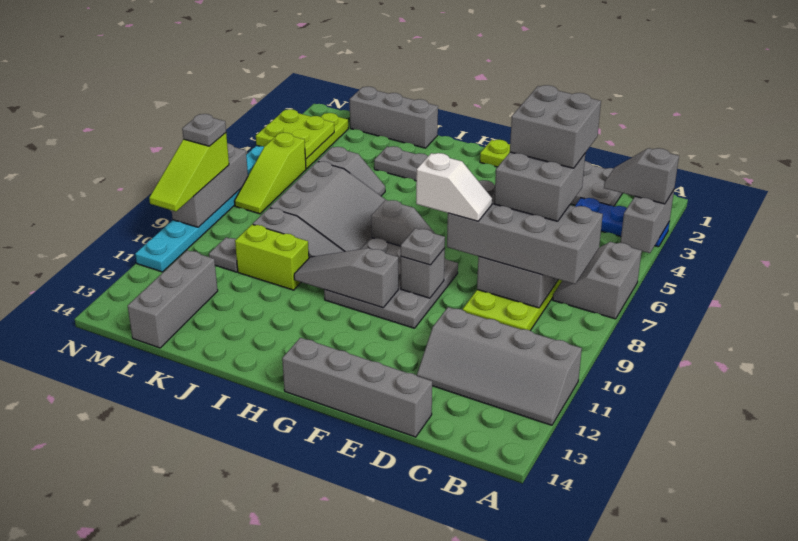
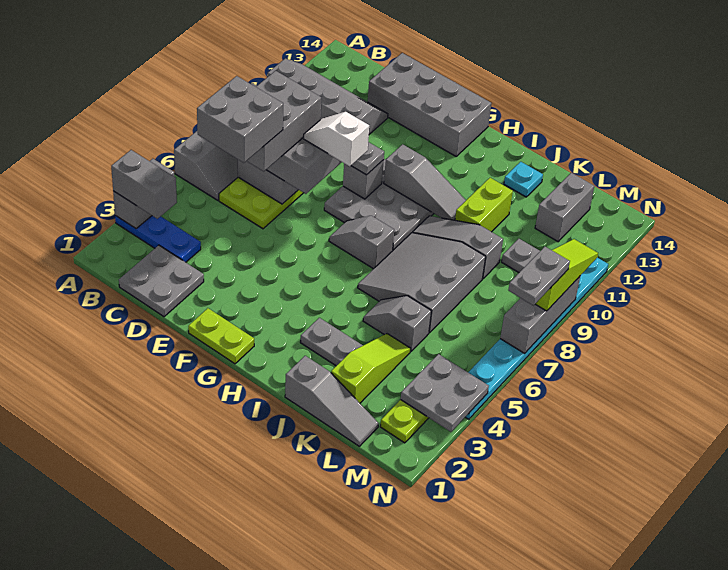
grey slope A3:B3 level 3 top A -> grey brick A3:B3 level 3
grey brick C6:D7 level 4 -> grey brick C6:D8 level 4
grey brick D14:G14 level 1 -> grey brick D13:G14 level 1
grey brick J1:L1 level 1 -> grey slope J1:L1 level 1 top J
lime brick J10:K10 level 1 -> lime brick J10:J11 level 1
none -> cyan plate J13 level 1
grey brick L12:L14 level 1 -> grey brick L12:L13 level 1
lime plate M3:N4 level 2 -> grey plate M3:N4 level 2
lime slope M5:M7 level 1 top 5 -> lime slope K2:K4 level 1 top 2
grey plate N8 level 4 -> grey plate N7:N8 level 4

